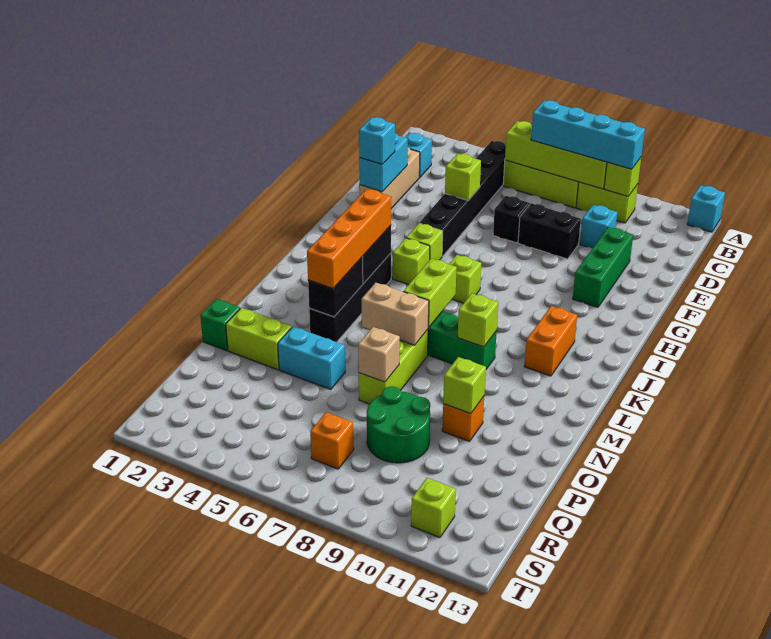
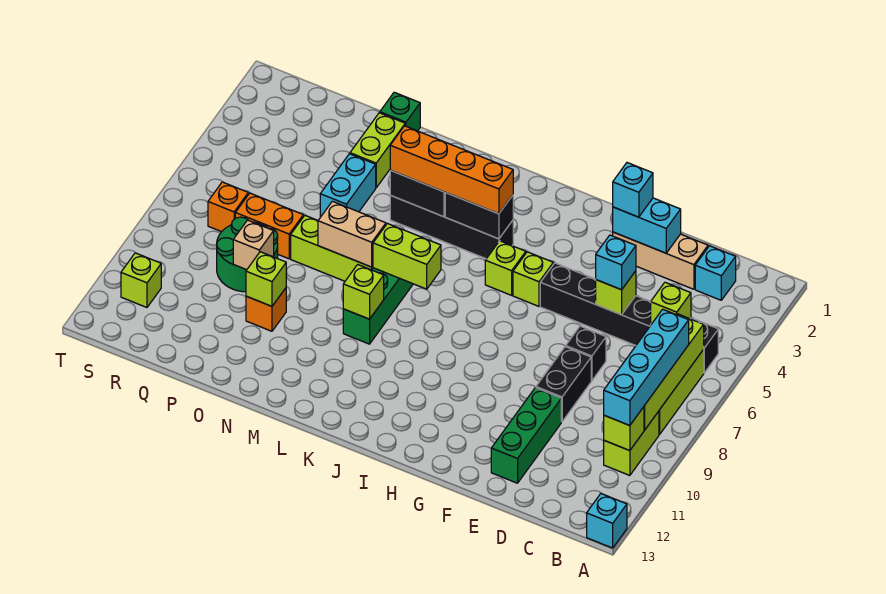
cyan brick D10 level 1 -> cyan brick E5 level 3
green brick E11:G11 level 1 -> green brick E10:E12 level 1
lime brick I7 level 1 -> lime brick C5 level 2
orange brick J11:K11 level 1 -> orange brick P7:Q7 level 1
tan brick M6:M7 level 2 -> tan brick M7:N7 level 2
tan brick O7 level 2 -> tan brick P9 level 2

